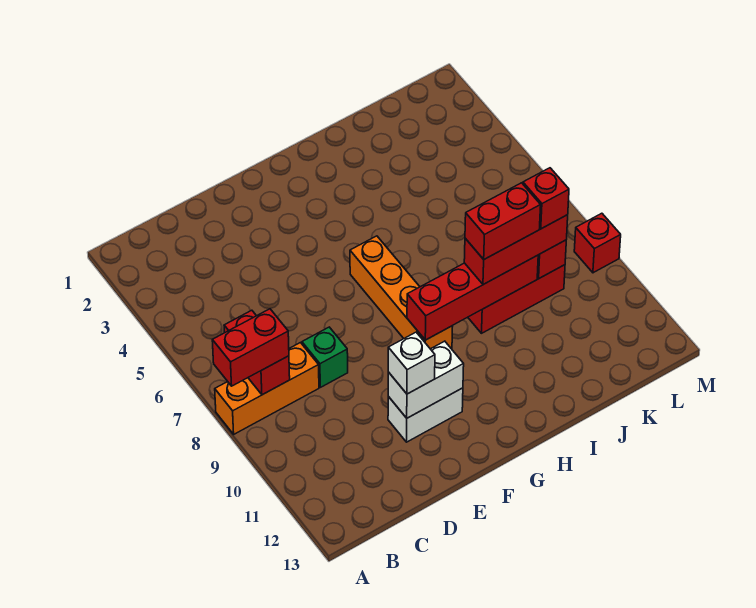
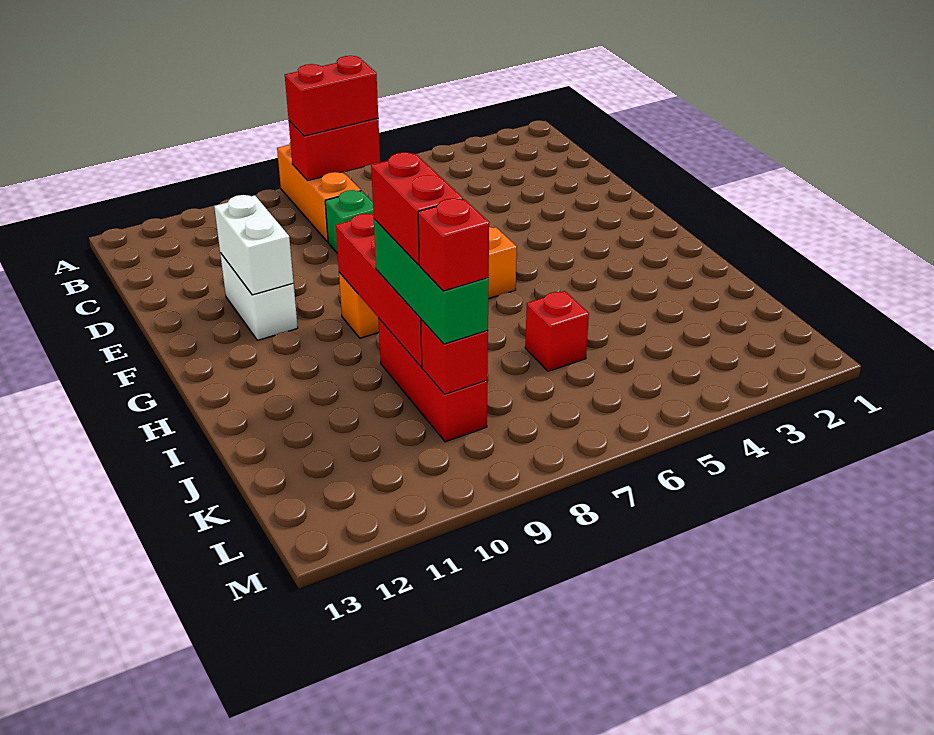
red brick A8:B8 level 3 -> red brick B7:B8 level 3
white brick E11 level 3 -> none
red brick I9:K9 level 3 -> green brick I9:K9 level 3
red brick M9 level 1 -> red brick J6 level 1

